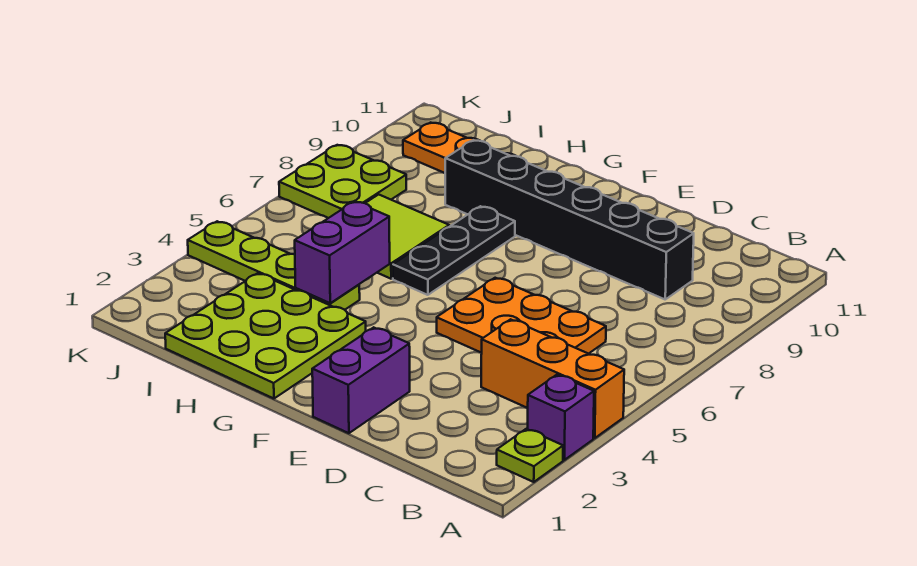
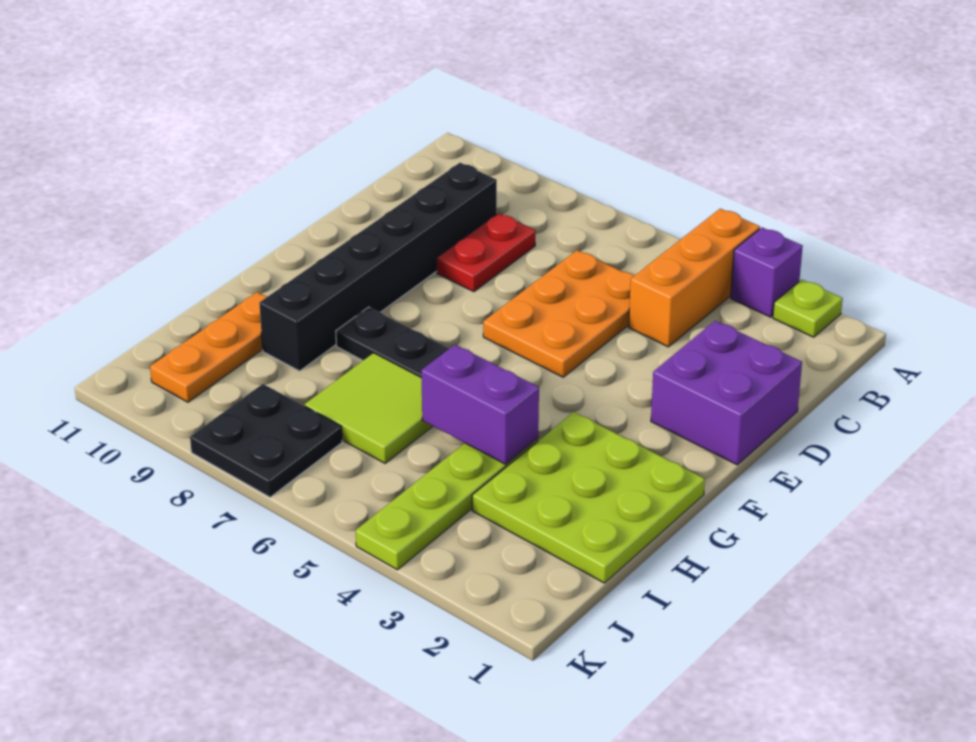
none -> red plate C8:D8 level 1
purple brick E1:E2 level 1 -> purple brick D1:E2 level 1
lime plate J7:K8 level 1 -> black plate J7:K8 level 1

